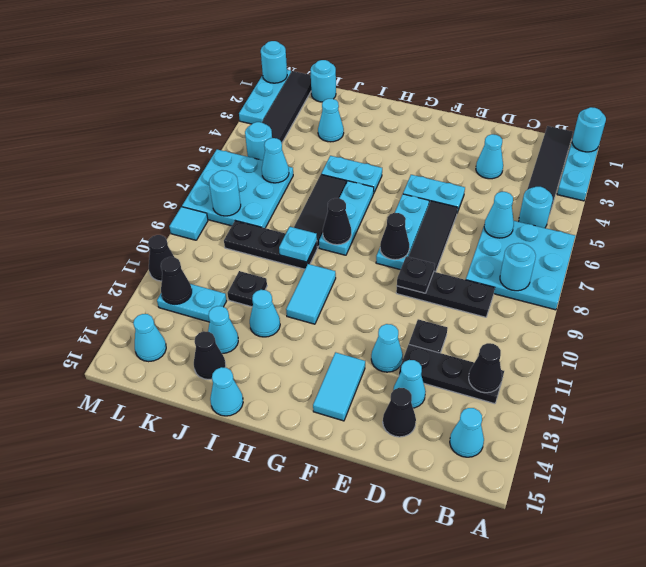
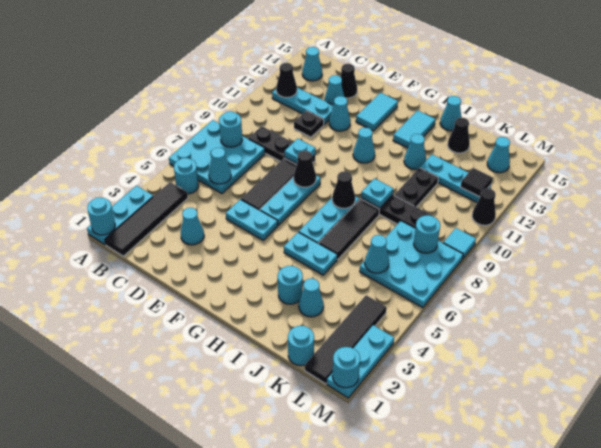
black plate B12:D12 level 1 -> cyan plate B12:D12 level 1
black plate E9 level 2 -> cyan plate E9 level 2
cyan tile H10:H11 level 1 -> cyan tile H13:H14 level 1
black plate J11 level 1 -> black plate J10:J11 level 1
cyan cone J13 level 1 -> cyan cone G11 level 1
cyan plate K12:L12 level 1 -> cyan plate J12:L12 level 1
cyan round brick L5 level 1 -> cyan round brick I3 level 1
black cone L12 level 2 -> black tile L12 level 2

